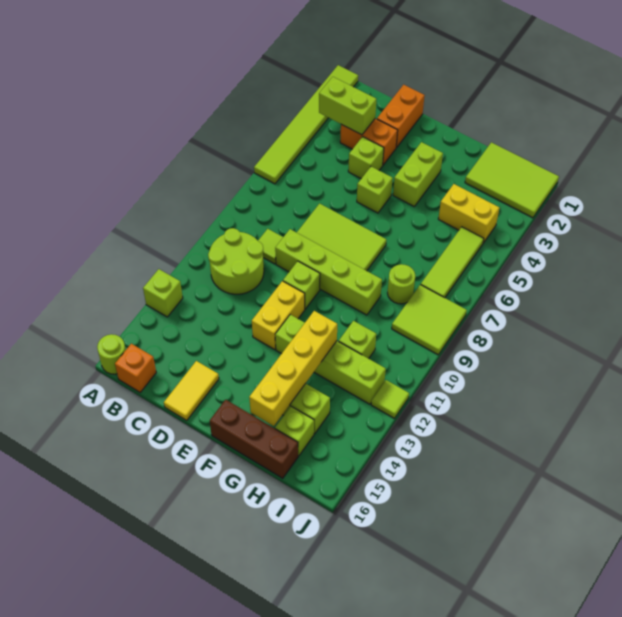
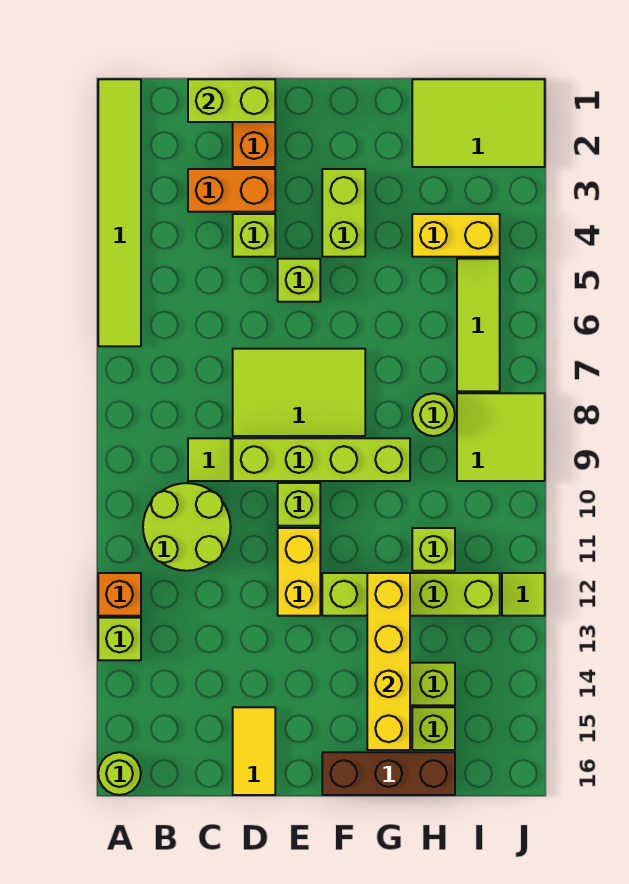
lime brick B3:C3 level 2 -> lime brick C1:D1 level 2
orange brick B16 level 1 -> orange brick A12 level 1

